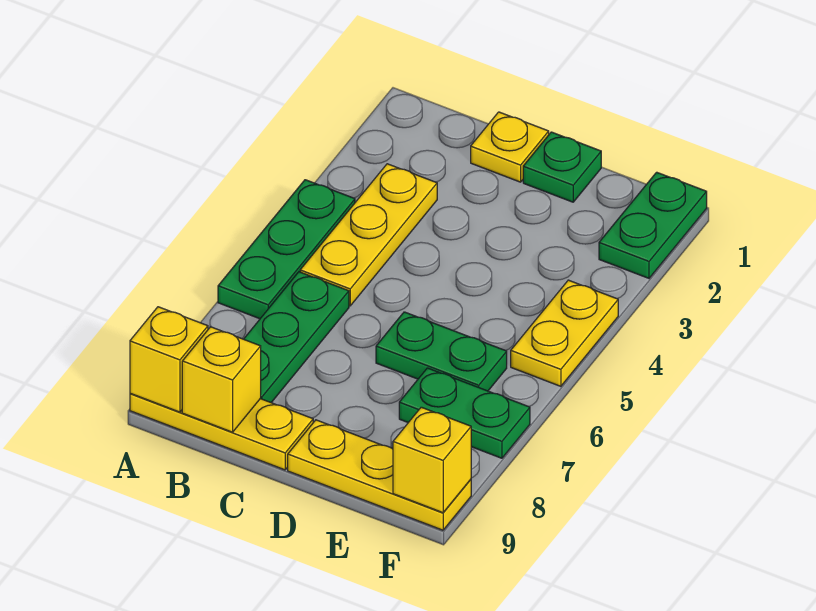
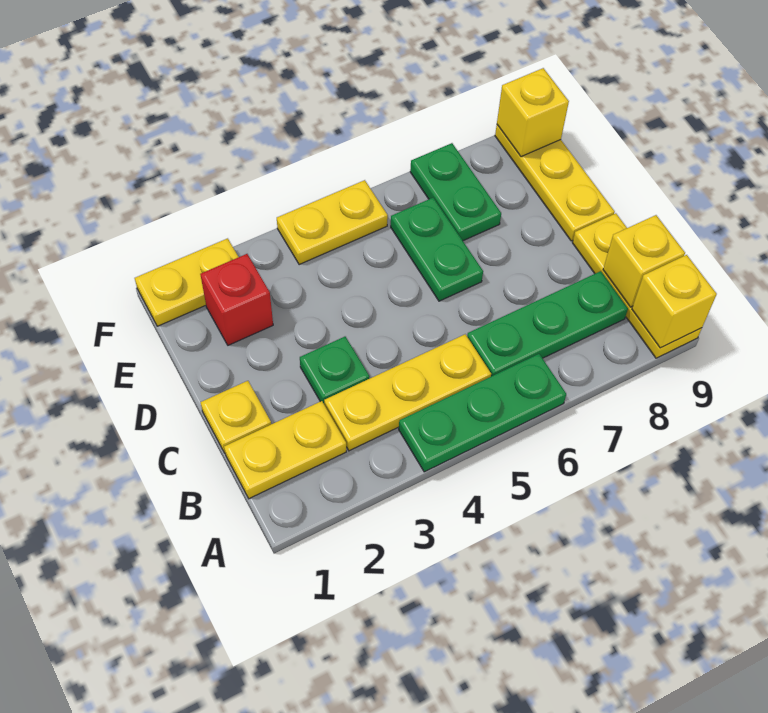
none -> yellow plate B1:B2 level 1
green plate D1 level 1 -> green plate C3 level 1
none -> red brick E2 level 1
green plate F1:F2 level 1 -> yellow plate F1:F2 level 1

